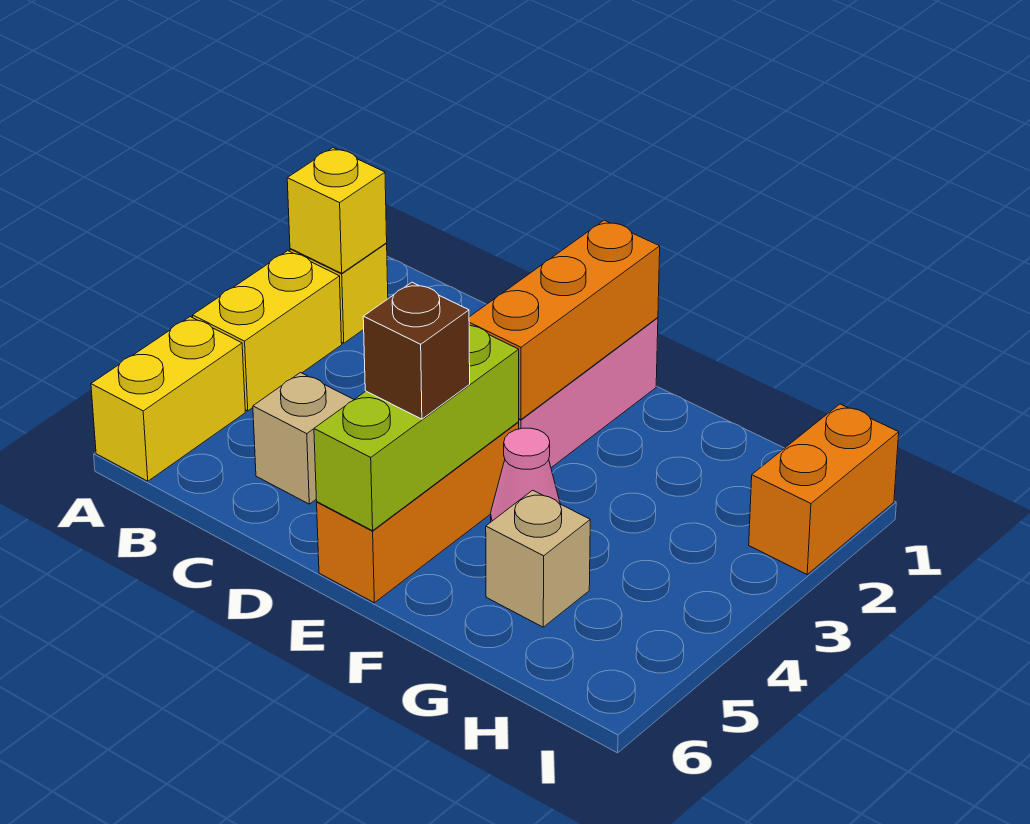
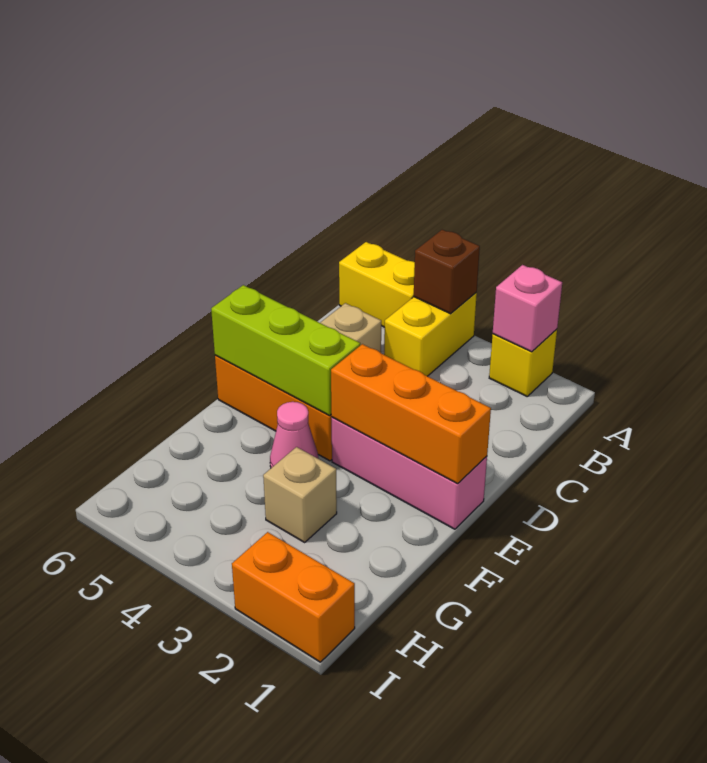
yellow brick A2 level 2 -> pink brick A2 level 2
yellow brick A3:A4 level 1 -> yellow brick A4:B4 level 1
brown brick E5 level 3 -> brown brick A4 level 2
tan brick G5 level 1 -> tan brick G3 level 1

